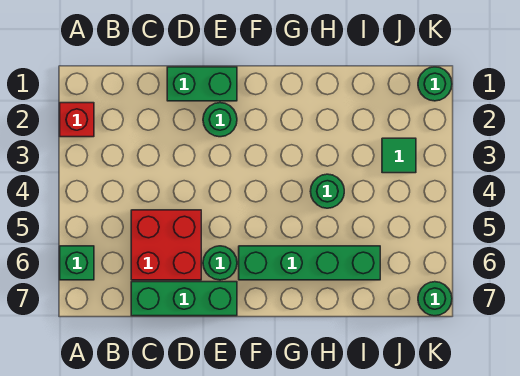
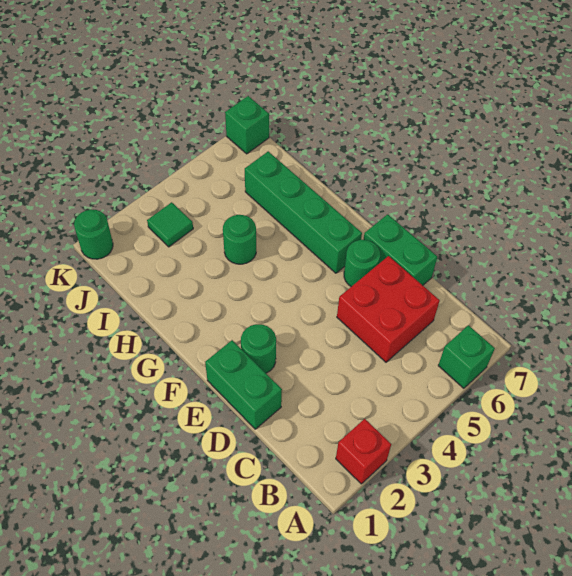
green brick C7:E7 level 1 -> green brick D7:E7 level 1
green round brick K7 level 1 -> green brick K7 level 1

